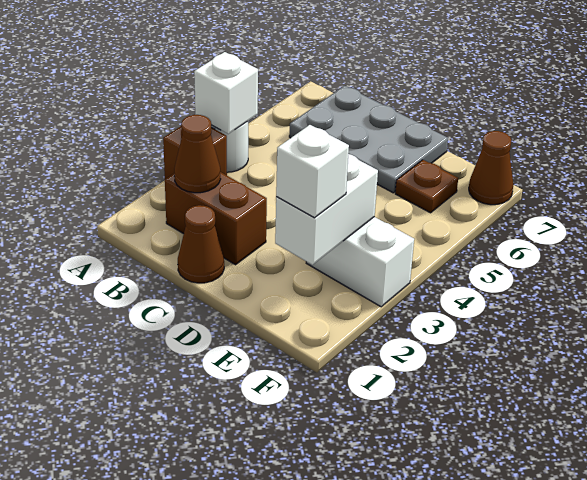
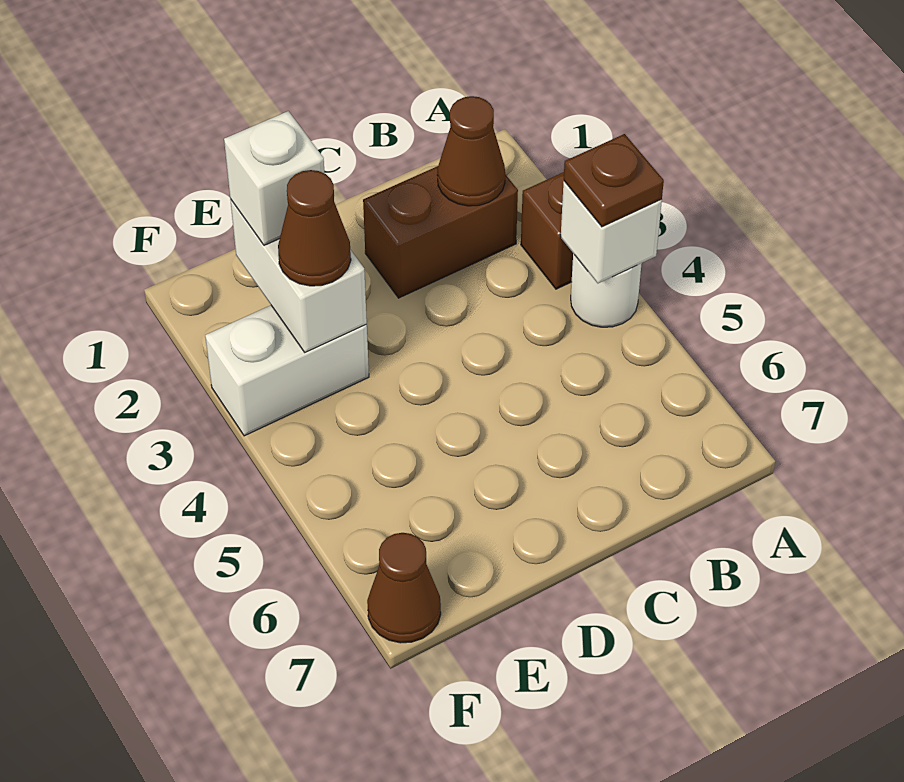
grey plate B6:D7 level 1 -> none
brown cone C1 level 1 -> brown cone E3 level 3
brown plate E6 level 1 -> brown plate A4 level 3

